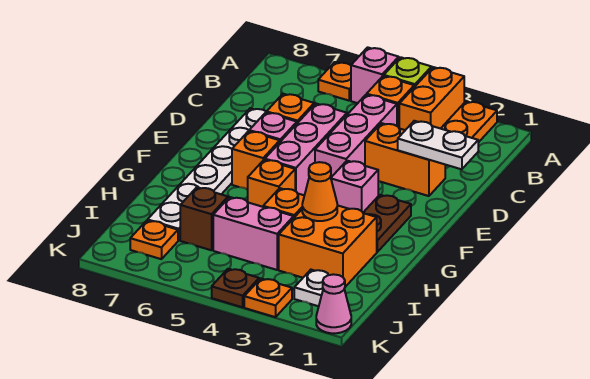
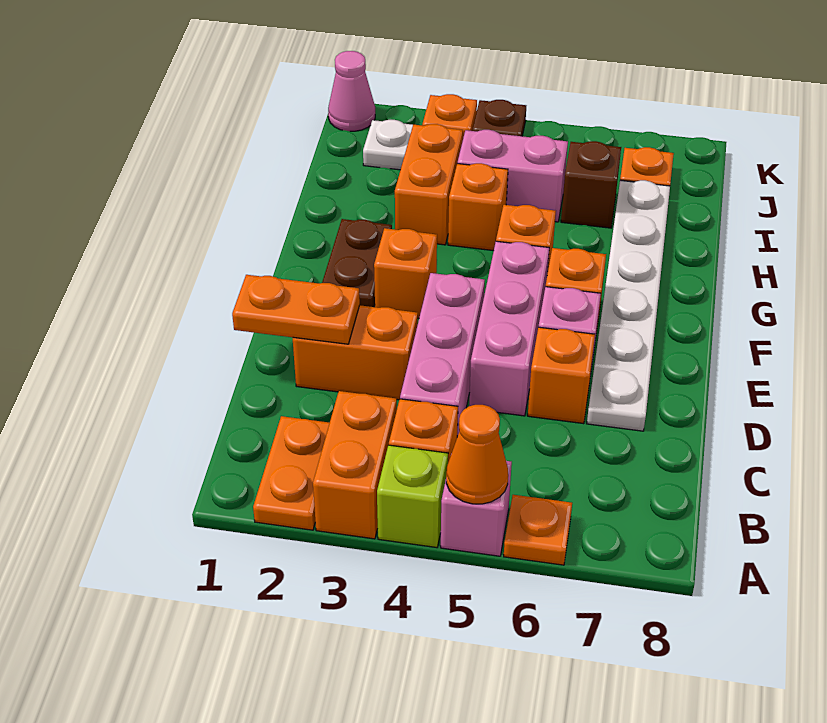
white plate D1:D2 level 2 -> orange plate D1:D2 level 2
pink brick F3 level 1 -> orange brick F3 level 1
orange brick H2:I3 level 1 -> orange brick H3:I3 level 1
orange cone H3 level 2 -> orange cone A5 level 2

